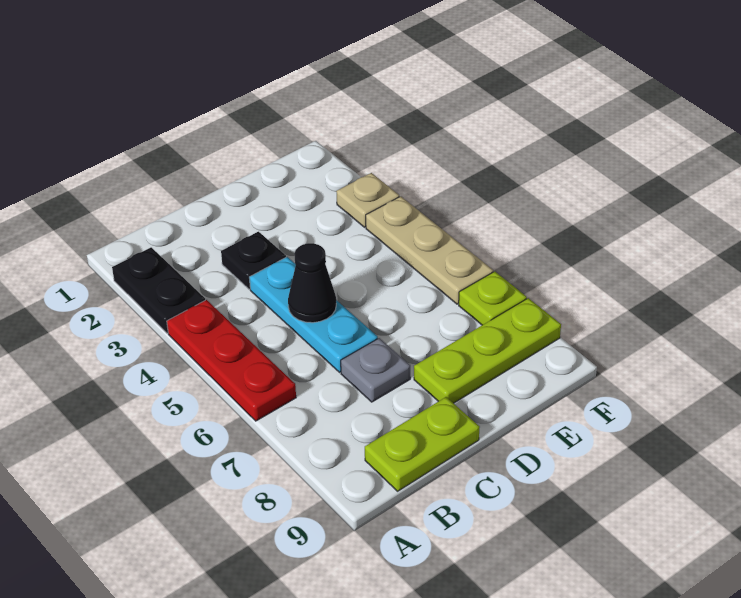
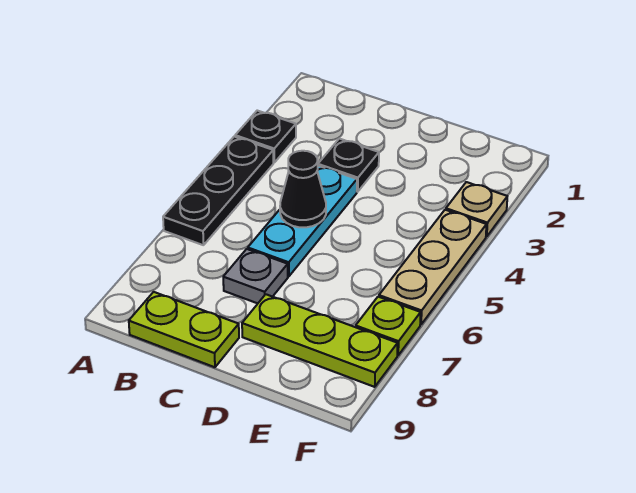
black plate A2:A3 level 1 -> black plate A3 level 1
red plate A4:A6 level 1 -> black plate A4:A6 level 1

